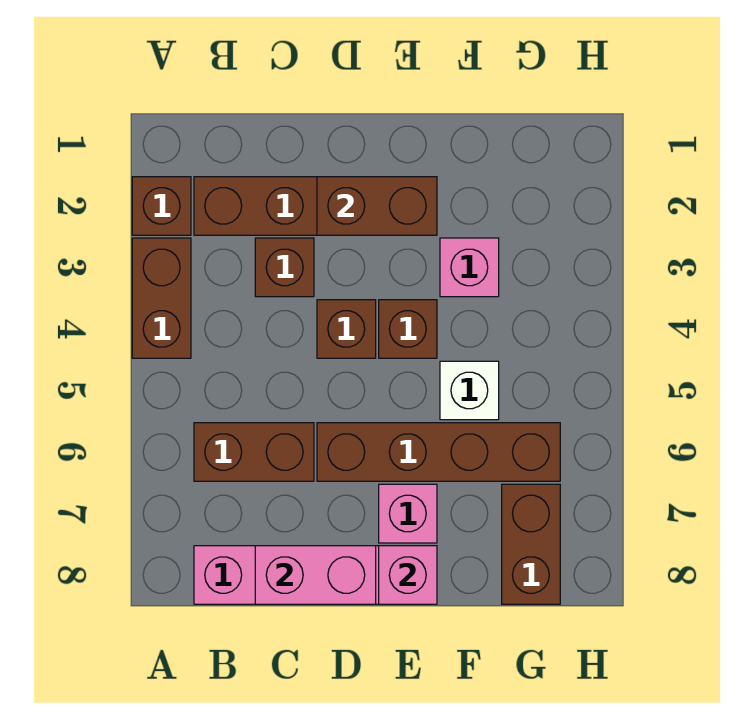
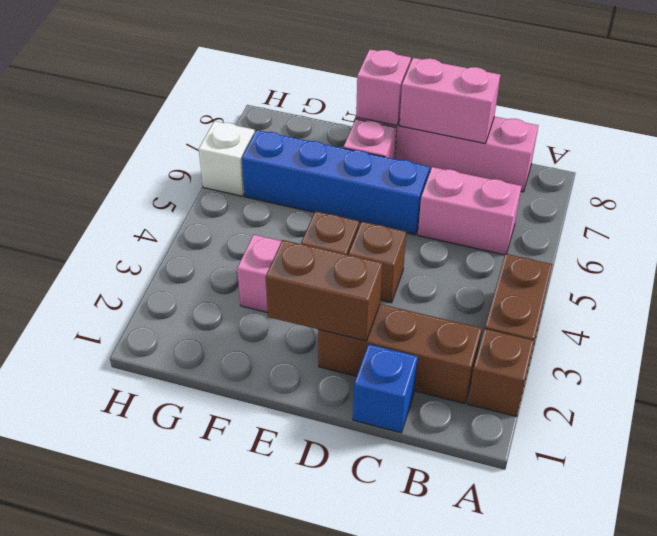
brown brick B6:C6 level 1 -> pink brick B6:C6 level 1
none -> blue brick C1 level 1
brown brick C3 level 1 -> none
brown brick D6:G6 level 1 -> blue brick D6:G6 level 1
white brick F5 level 1 -> white brick H6 level 1
brown brick G7:G8 level 1 -> none

